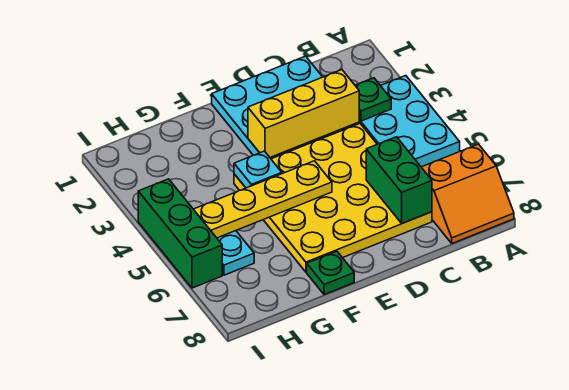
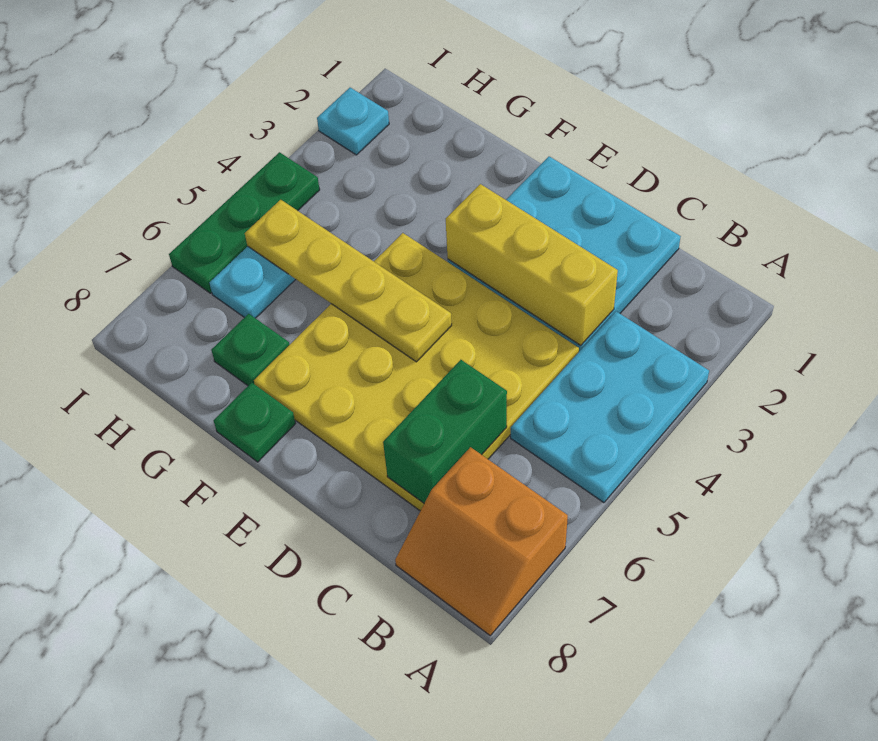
green plate B3 level 2 -> green plate G7 level 1
cyan plate F4 level 2 -> cyan plate I2 level 1
green brick I4:I6 level 1 -> green plate I4:I6 level 1

